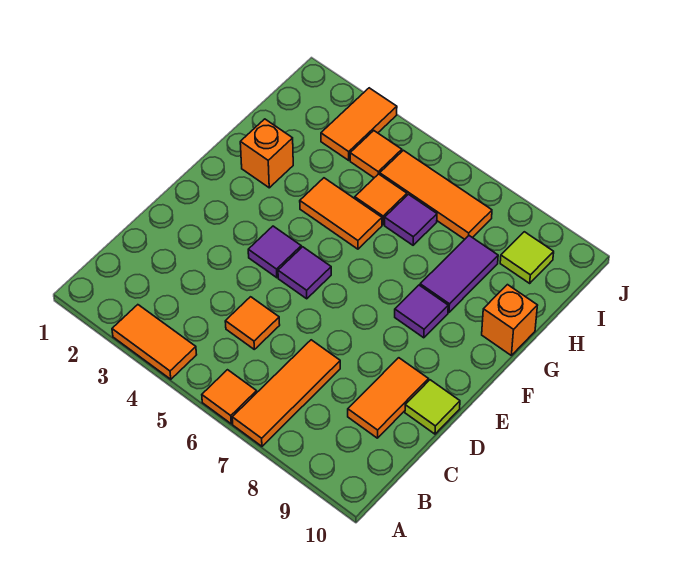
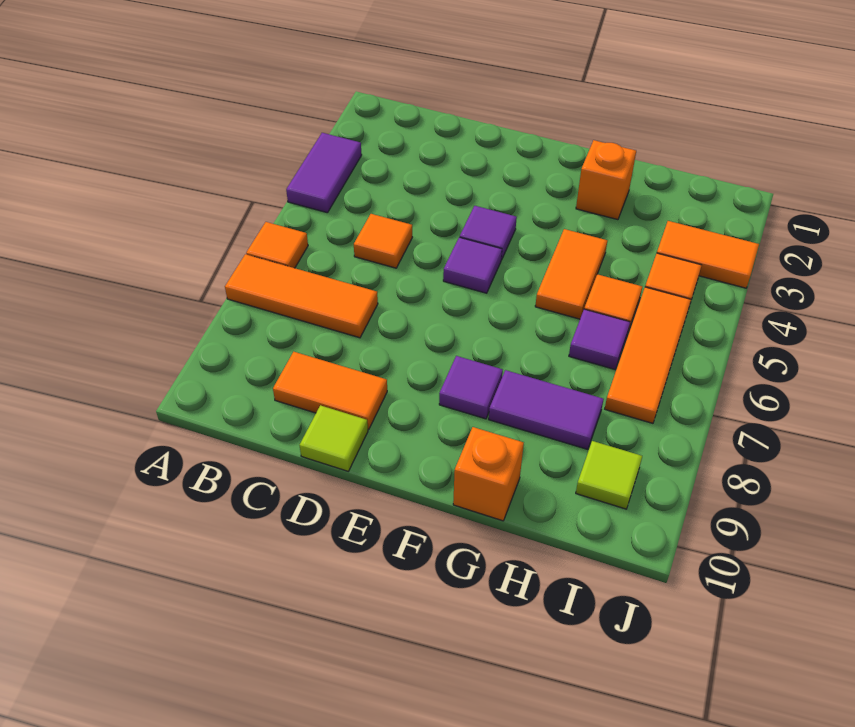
orange tile A3:A4 level 1 -> purple tile A3:A4 level 1

